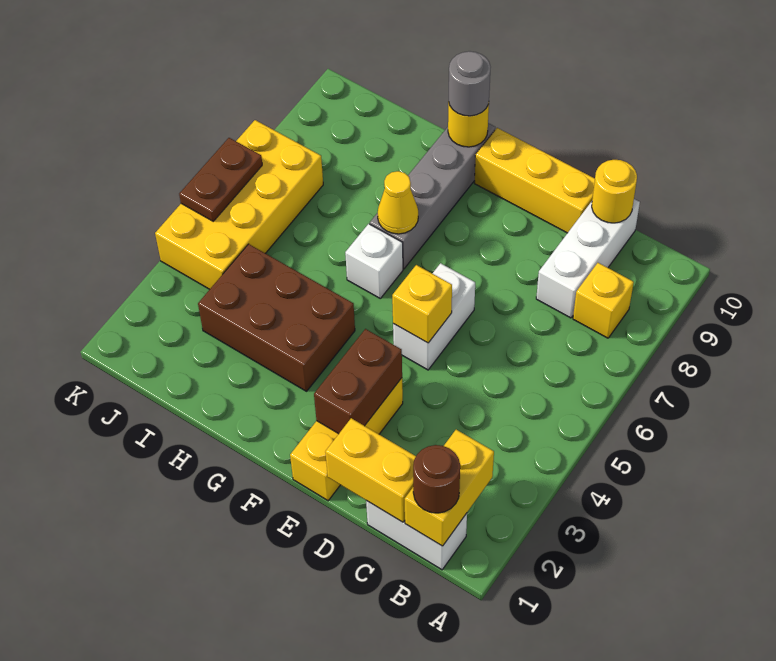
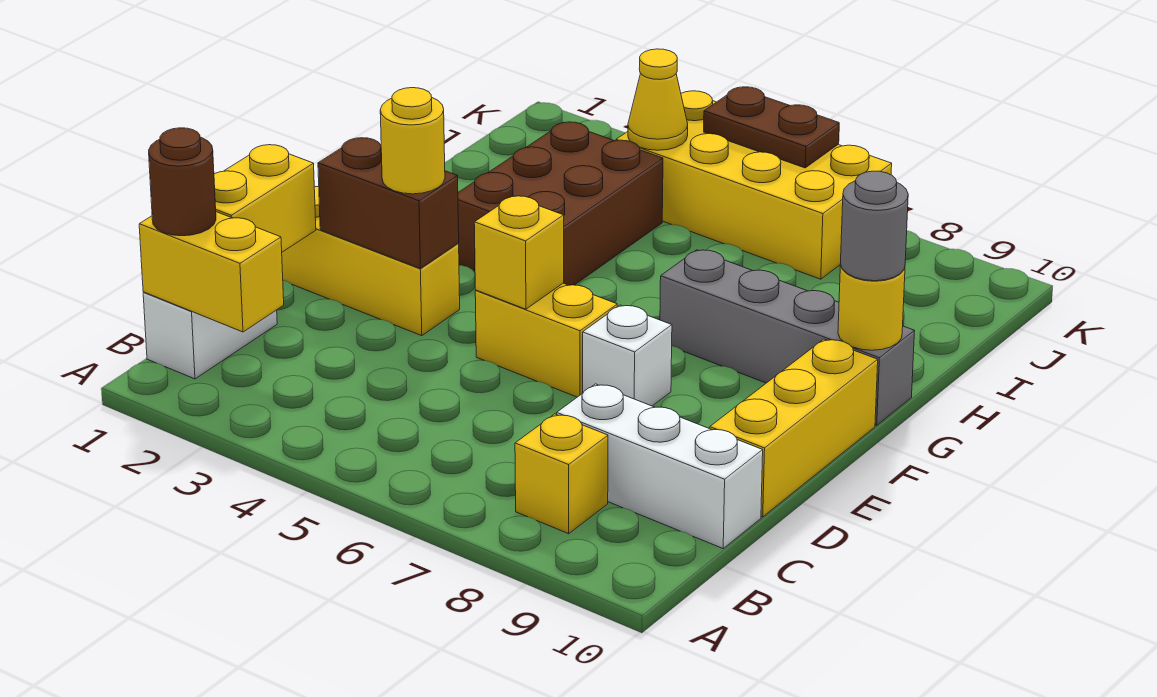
yellow round brick C10 level 2 -> yellow round brick E3 level 3
white brick E5:E6 level 1 -> yellow brick E5:E6 level 1
white brick G6 level 1 -> white brick E7 level 1
yellow cone G7 level 2 -> yellow cone J4 level 2

